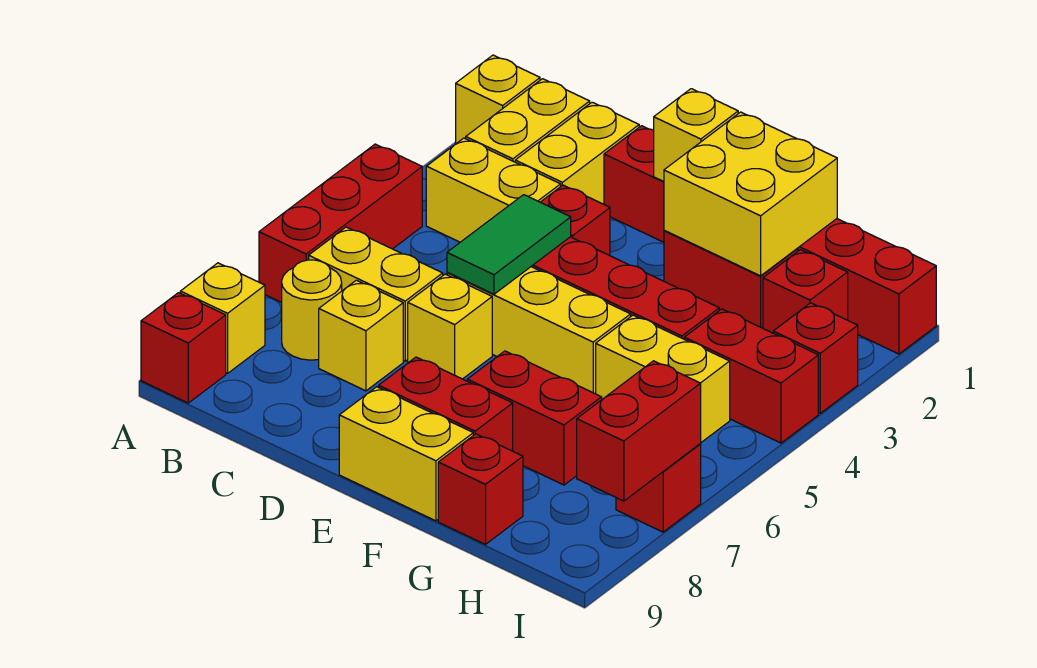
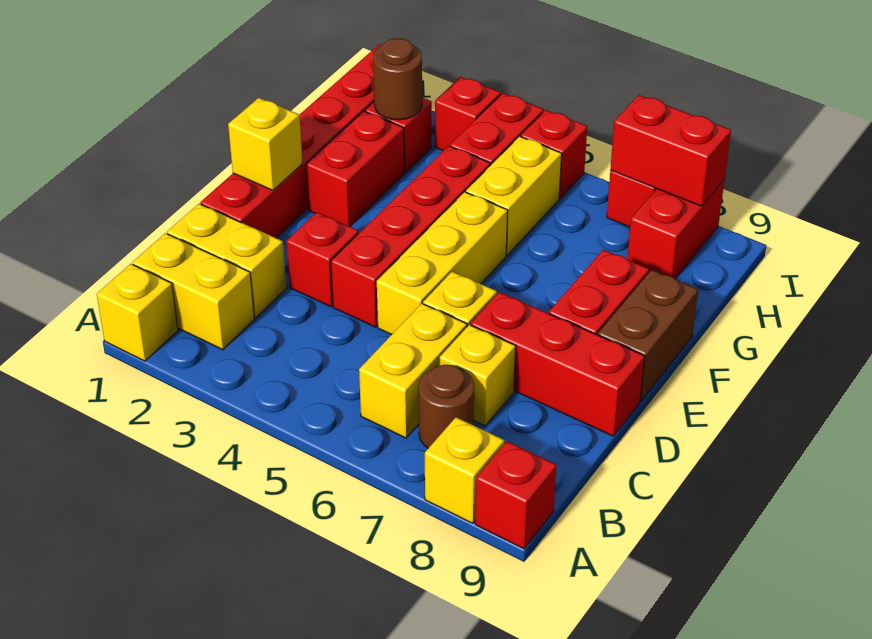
red brick A4:A6 level 1 -> red brick D7:D9 level 1
yellow brick B3:C3 level 1 -> none
yellow round brick B7 level 1 -> brown round brick B7 level 1
green tile D4:D5 level 2 -> none
yellow brick E9:F9 level 1 -> brown brick E9:F9 level 1
yellow brick F1:G2 level 2 -> none
red brick F7:G7 level 1 -> red brick H8:I8 level 1
red brick G9 level 1 -> red brick I5 level 1
none -> brown round brick H2 level 2

